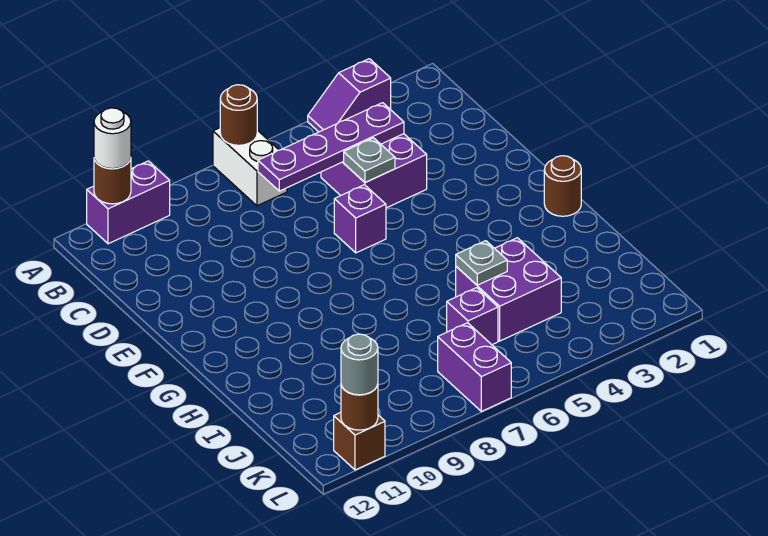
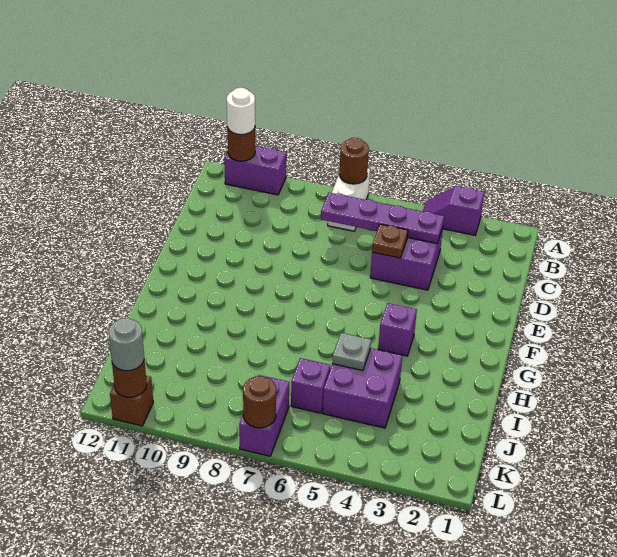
grey plate D5 level 2 -> brown plate D5 level 2
purple brick E6 level 1 -> purple brick G4 level 1
brown round brick G1 level 1 -> brown round brick L7 level 2

